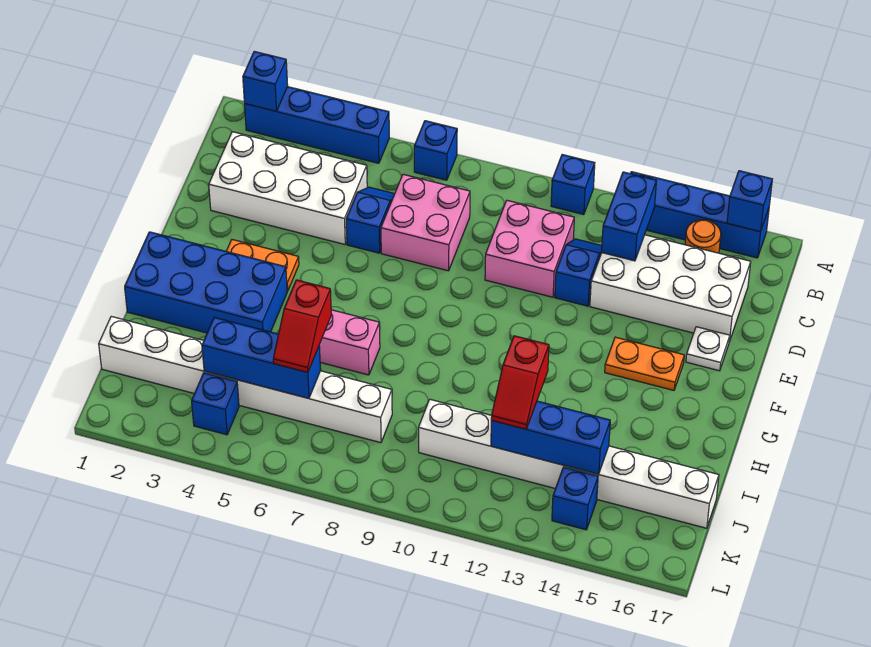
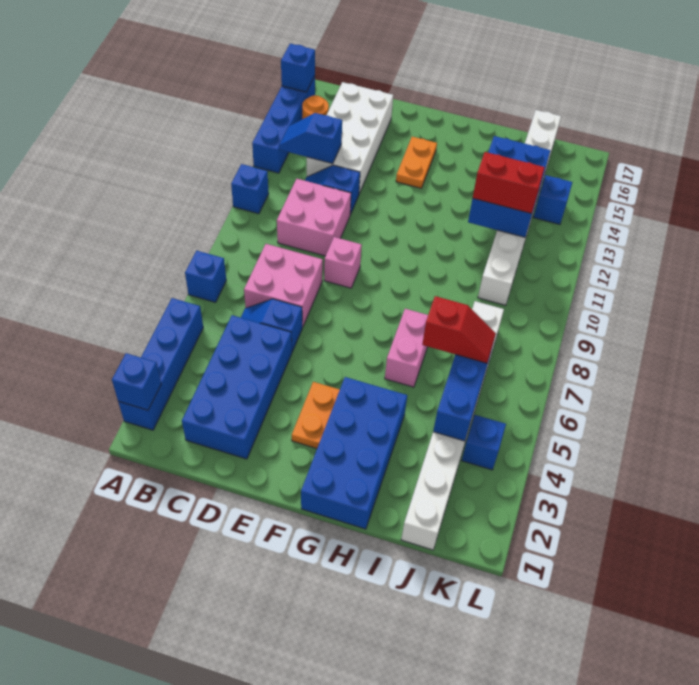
blue brick B13:C13 level 2 -> blue slope B13:C13 level 2 top C
white brick C2:D5 level 1 -> blue brick C2:D5 level 1
none -> pink brick E9 level 1
white plate E16 level 1 -> none
red slope I12:J12 level 3 top I -> red brick I12:J12 level 3
blue brick J12:J14 level 2 -> blue brick I12:J14 level 2

